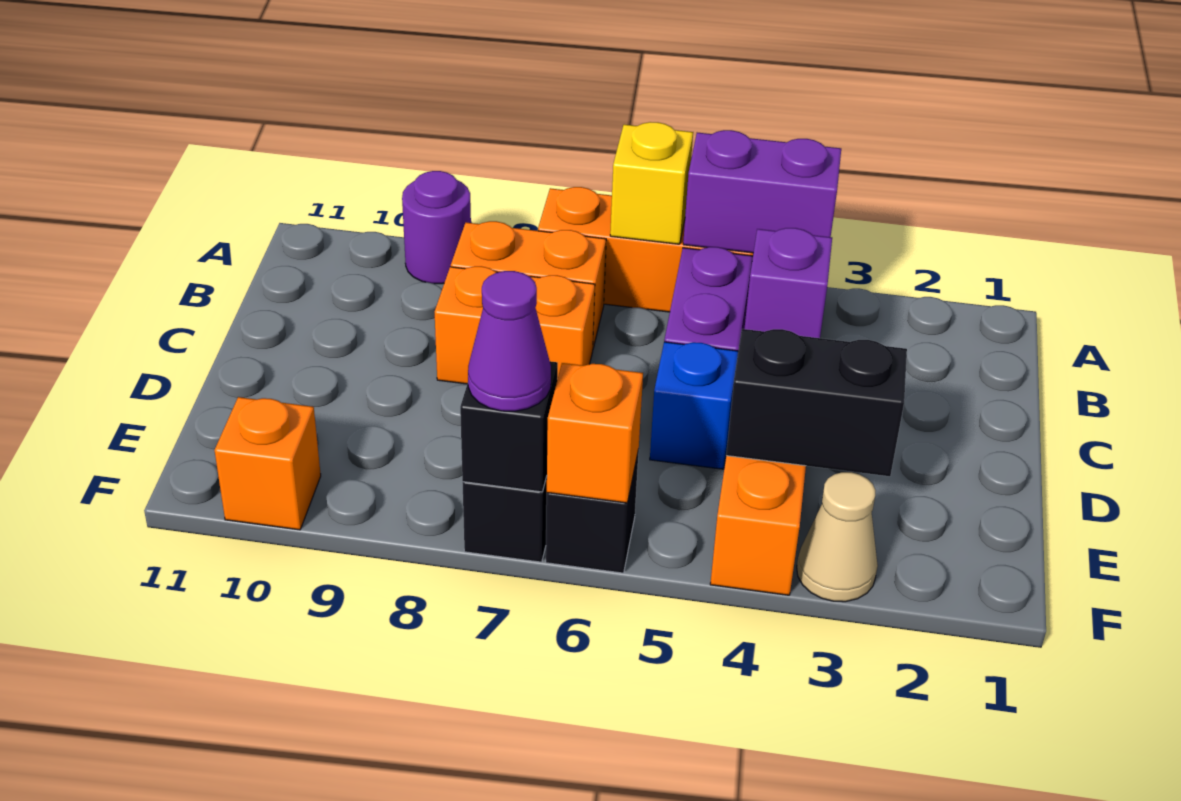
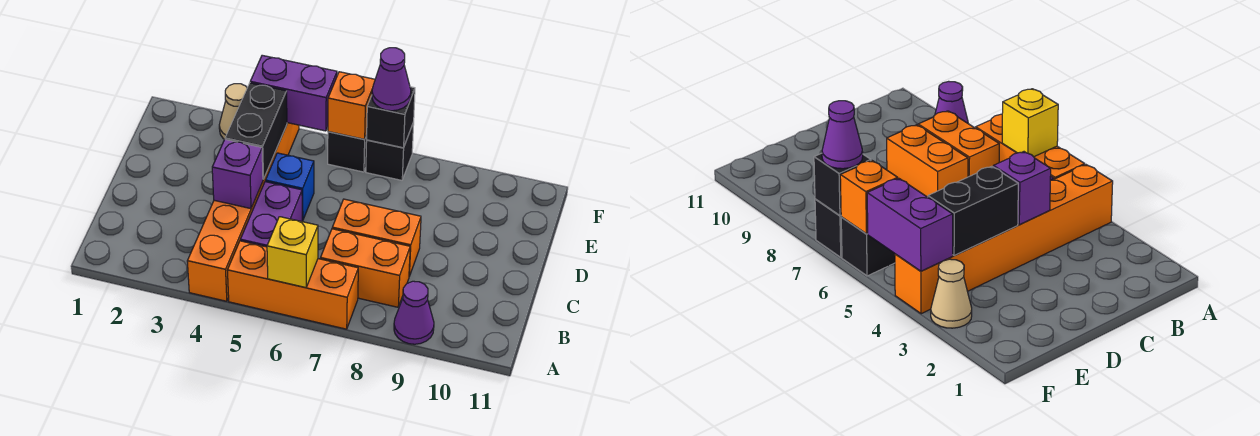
purple brick A4:A5 level 2 -> purple brick F4:F5 level 2
purple round brick A9 level 1 -> purple cone A9 level 1
black brick E3:E4 level 2 -> black brick D4:E4 level 2
orange brick F10 level 1 -> none

